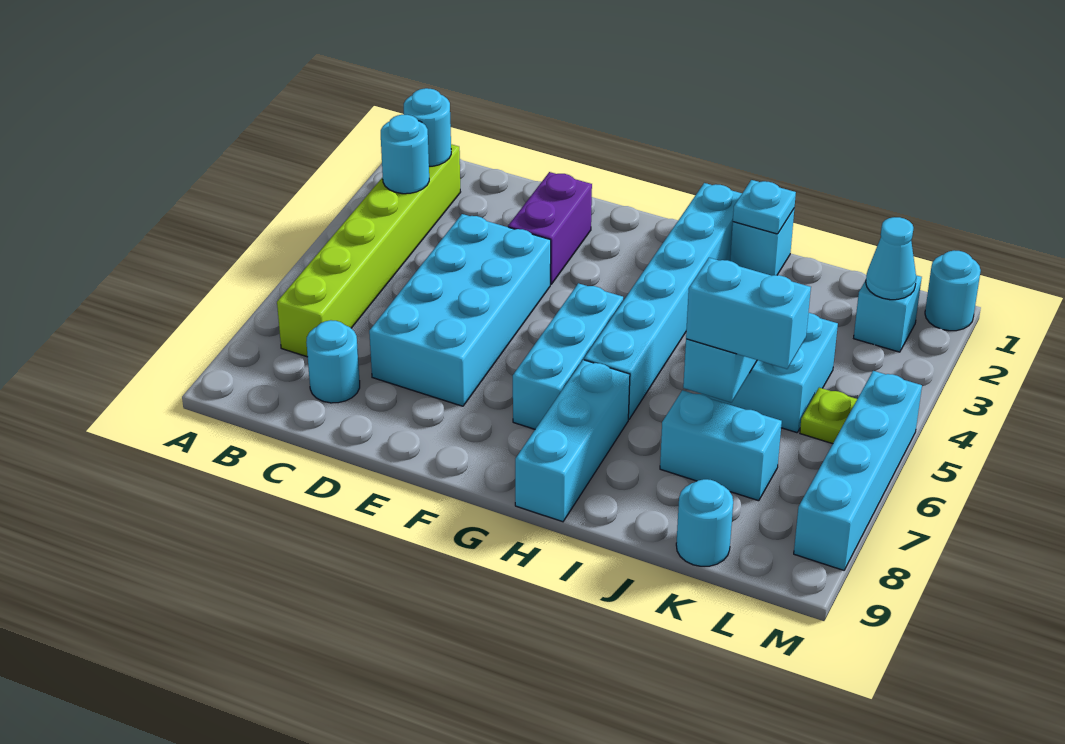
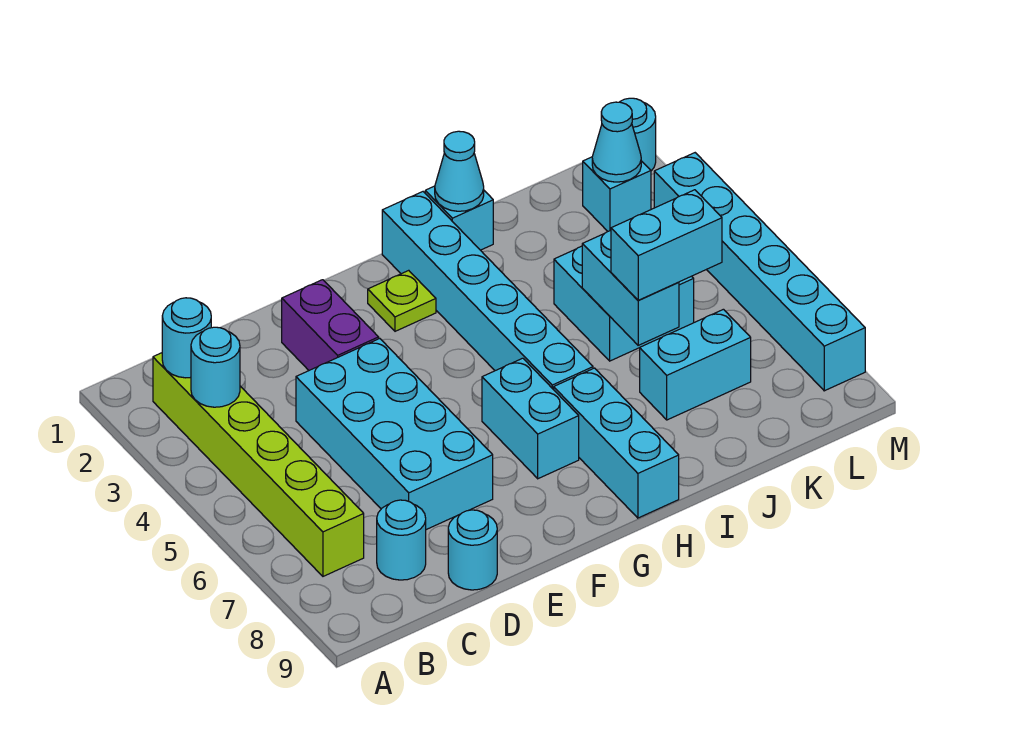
cyan brick G5:G7 level 1 -> cyan brick G6:G7 level 1
cyan plate I1 level 2 -> cyan cone I1 level 2
cyan round brick K9 level 1 -> cyan round brick D9 level 1
lime plate L5 level 1 -> lime plate G2 level 1
cyan brick M5:M8 level 1 -> cyan brick M3:M8 level 1

